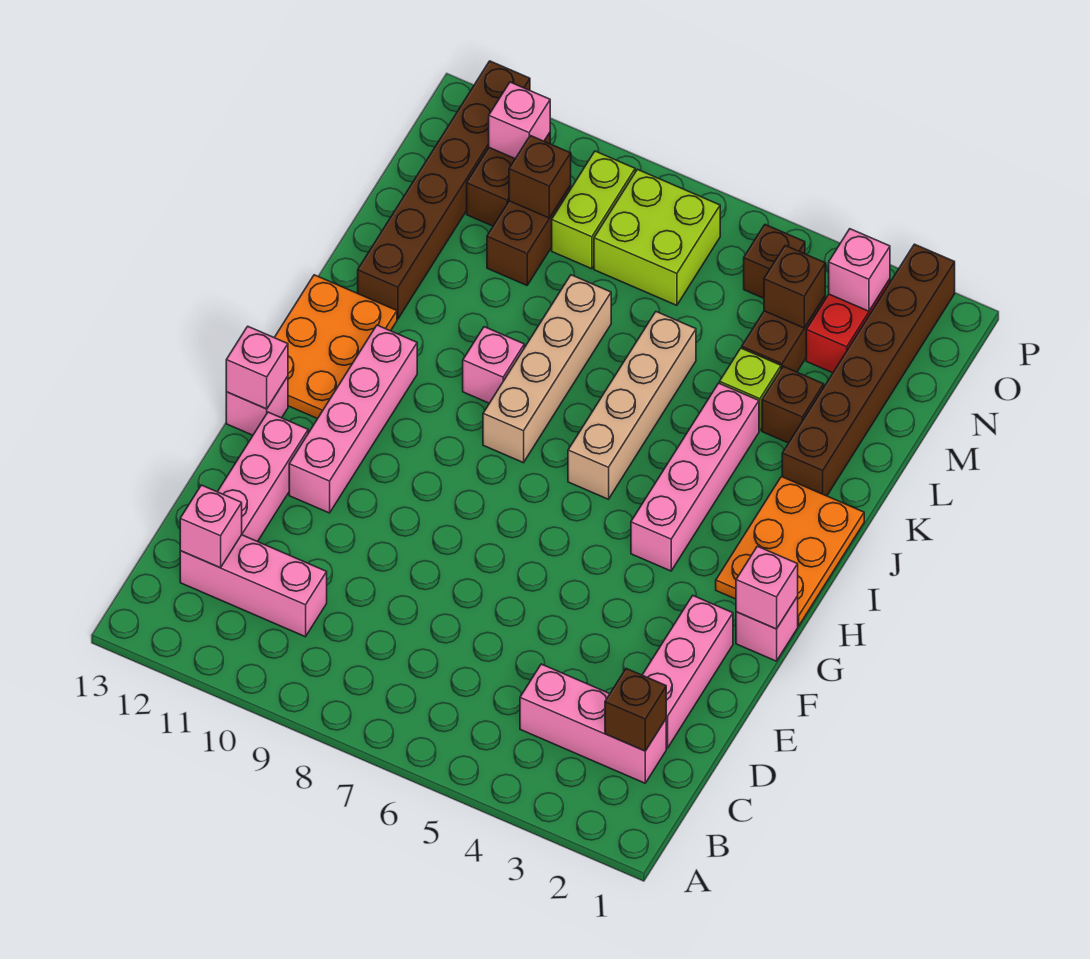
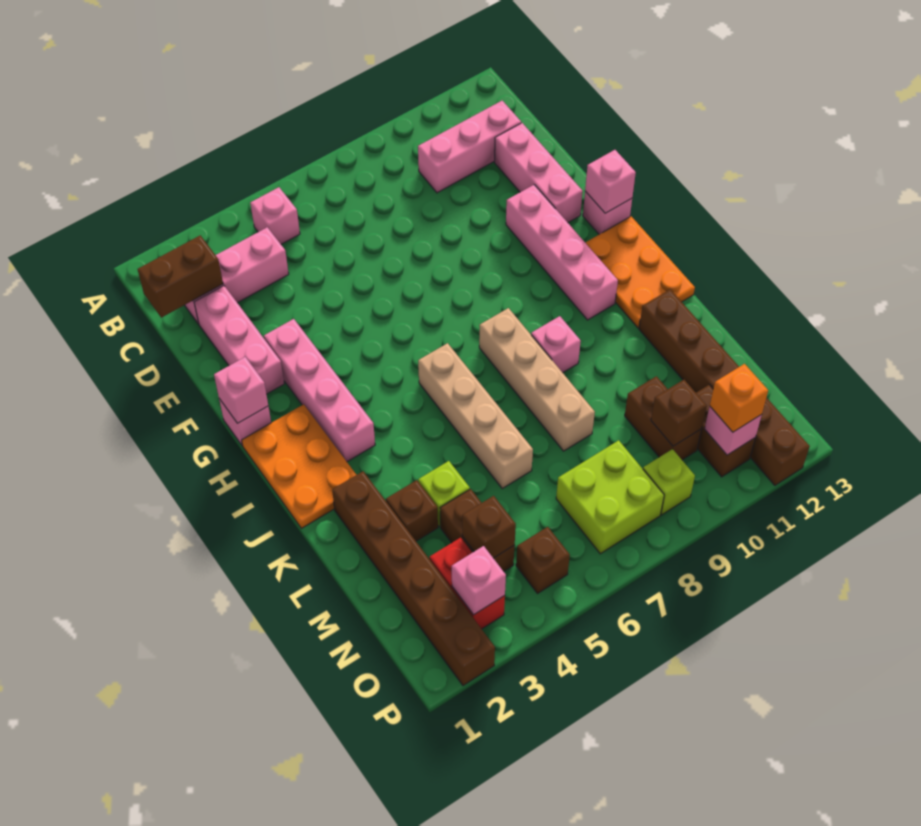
brown brick C2 level 2 -> brown brick C1:C2 level 2
pink brick C12 level 2 -> pink brick B5 level 1
pink brick H4:K4 level 1 -> pink brick F3:I3 level 1
lime brick N9:O9 level 1 -> lime brick O9 level 1
none -> orange brick O11 level 3

